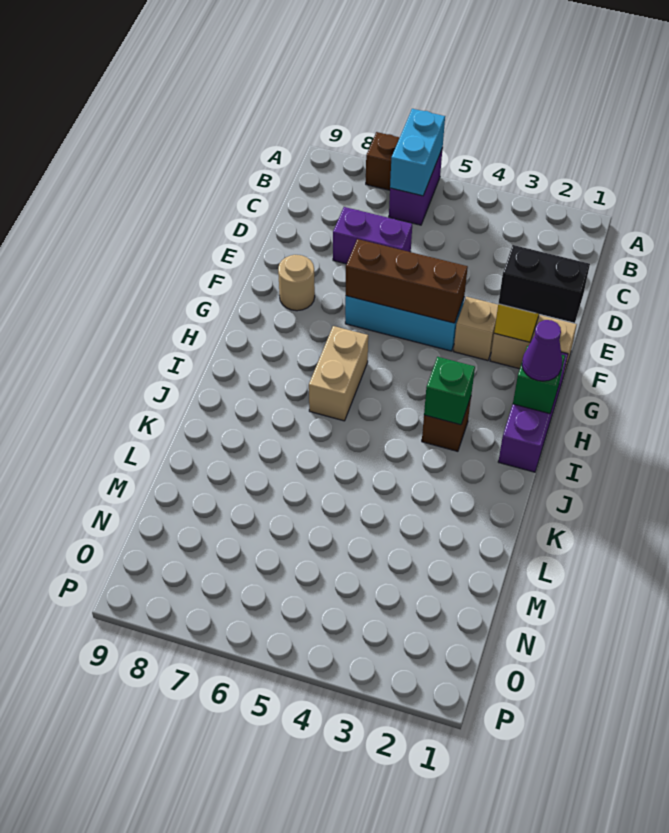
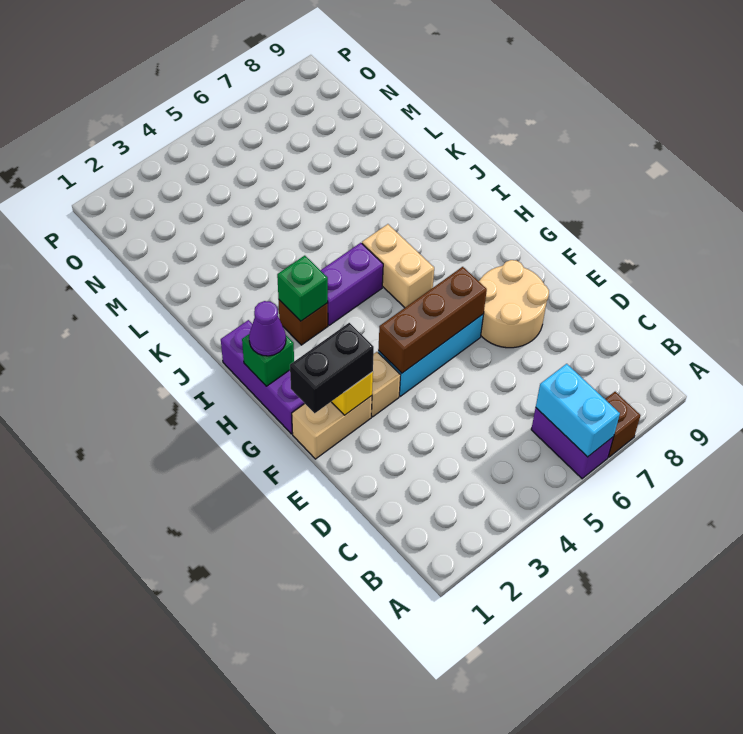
purple brick D6:D7 level 1 -> purple brick I4:I5 level 1
tan round brick F8 level 1 -> tan round brick E7:F8 level 1

